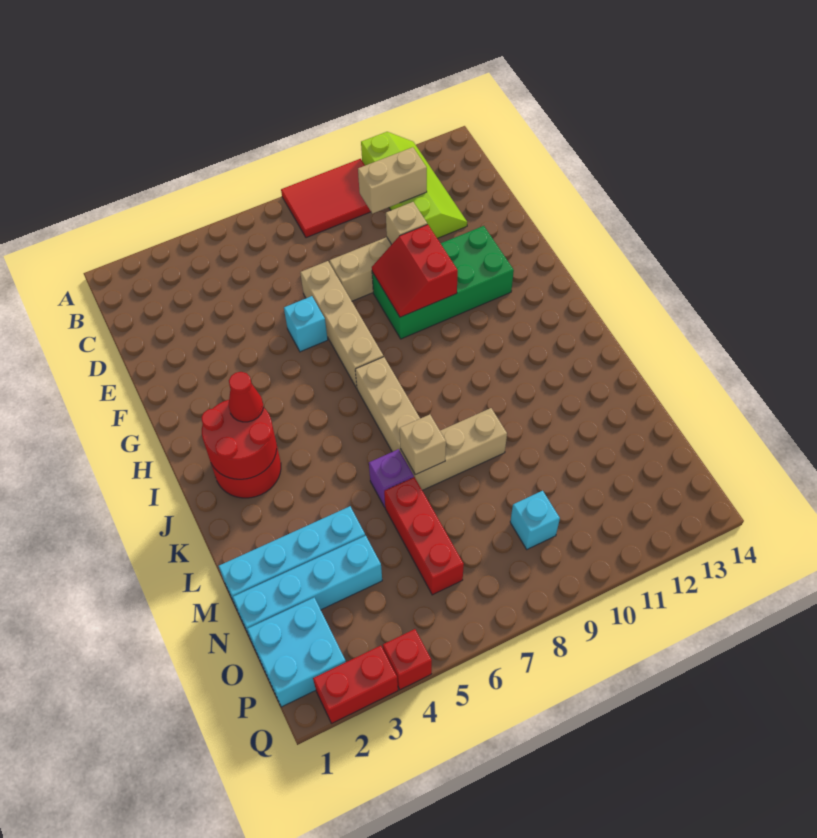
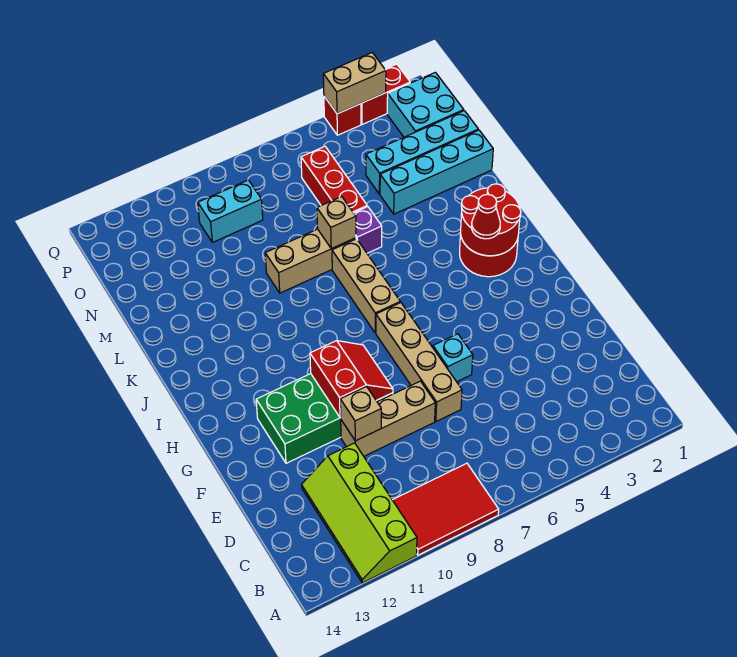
tan brick C10:C11 level 2 -> tan brick Q3:Q4 level 2
cyan brick O9 level 1 -> cyan brick O9:O10 level 1

